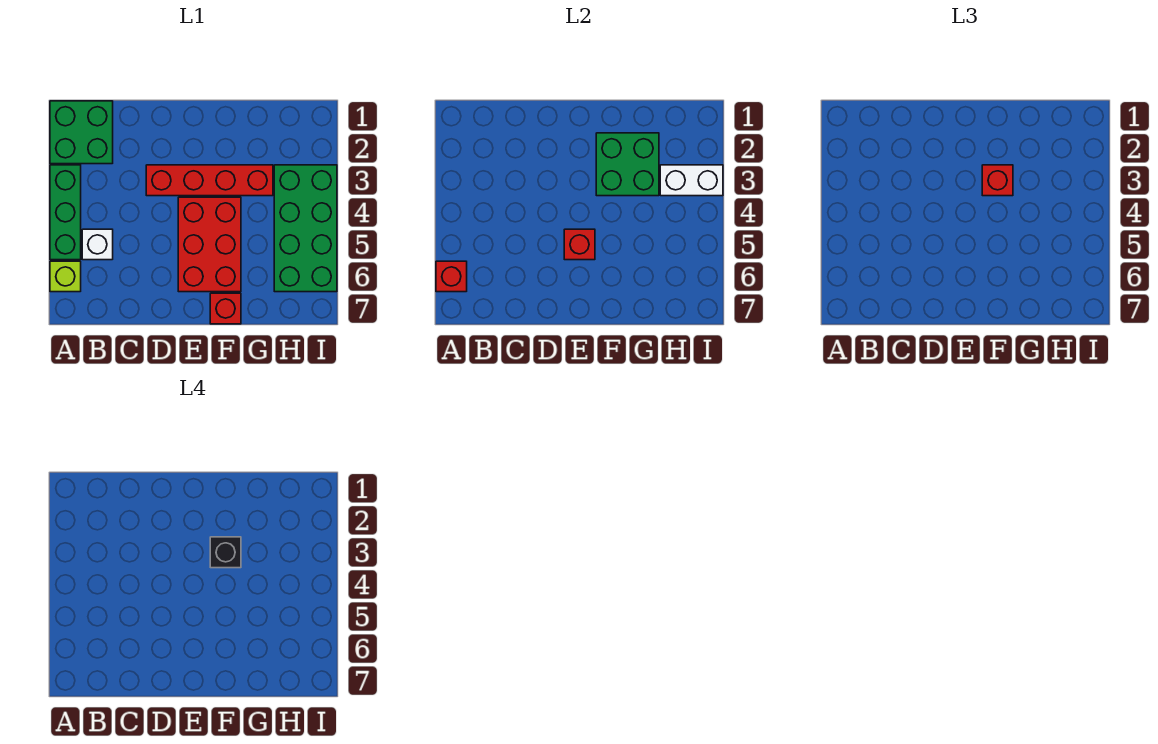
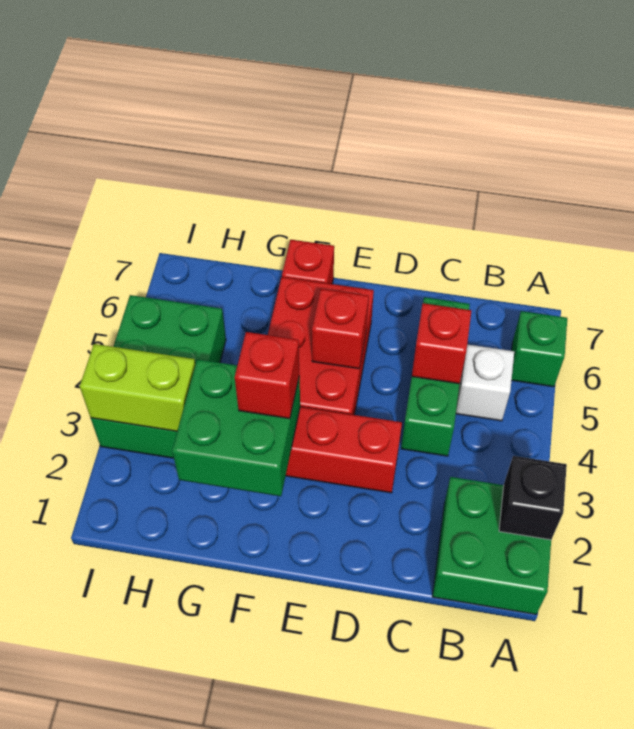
green brick A3:A5 level 1 -> green brick C4:C6 level 1
lime brick A6 level 1 -> green brick A6 level 1
red brick A6 level 2 -> red brick C5 level 2
black brick F3 level 4 -> black brick A2 level 2
green brick H3:I6 level 1 -> green brick H3:I5 level 1
white brick H3:I3 level 2 -> lime brick H3:I3 level 2

